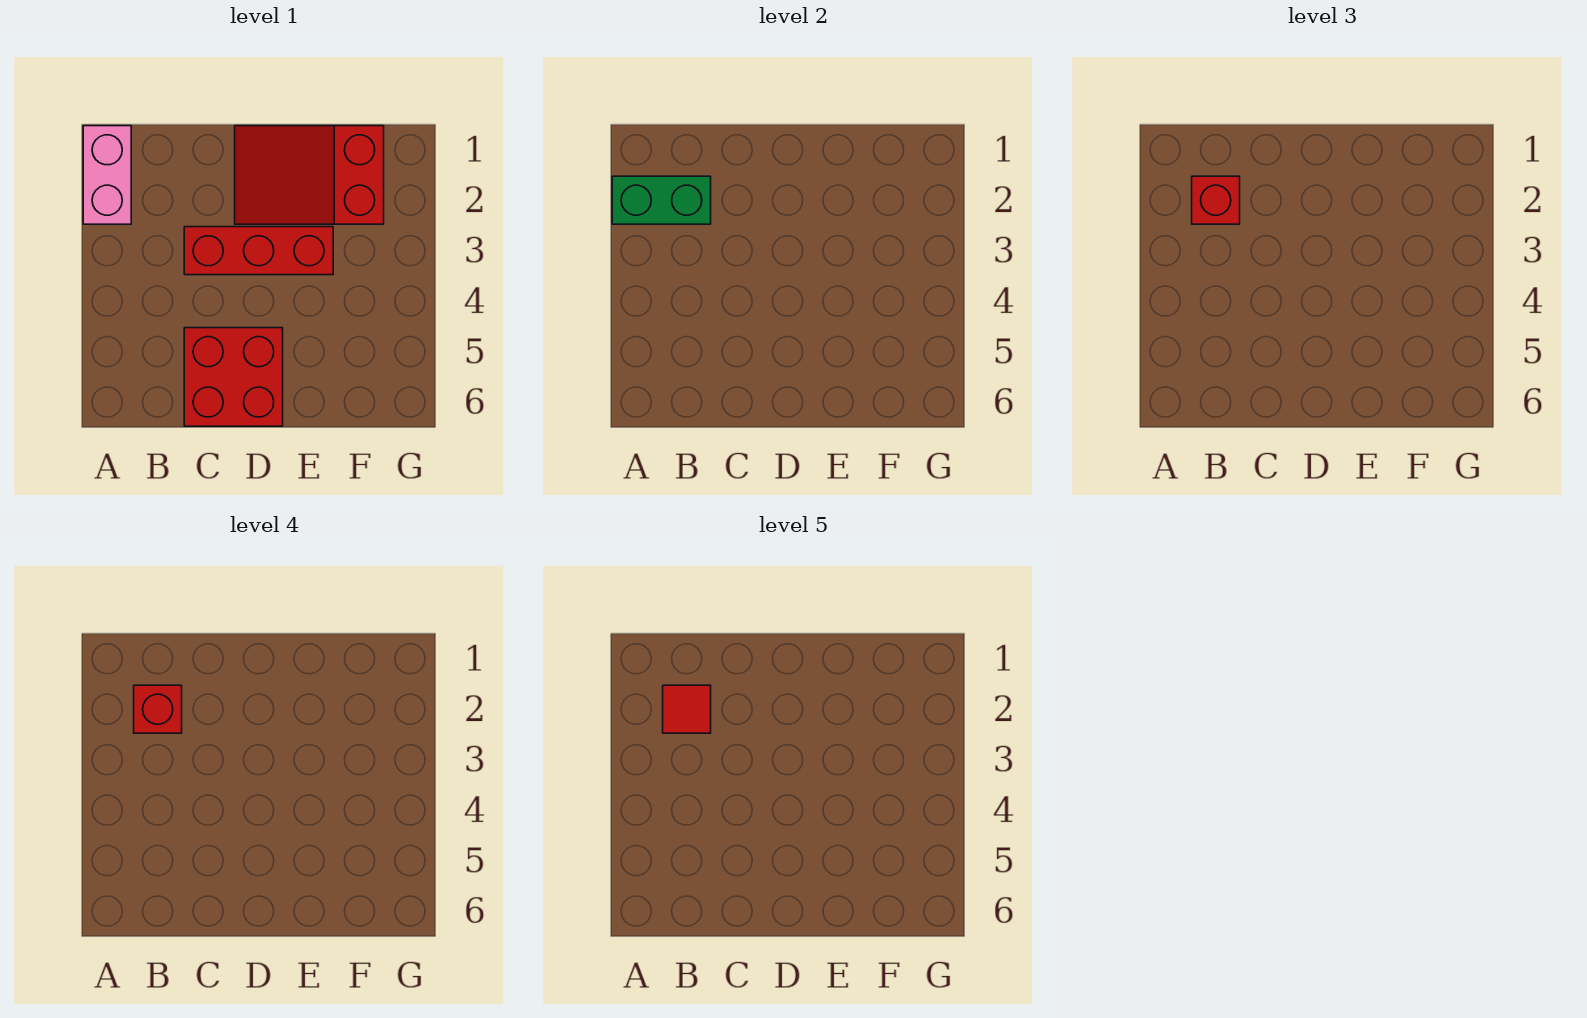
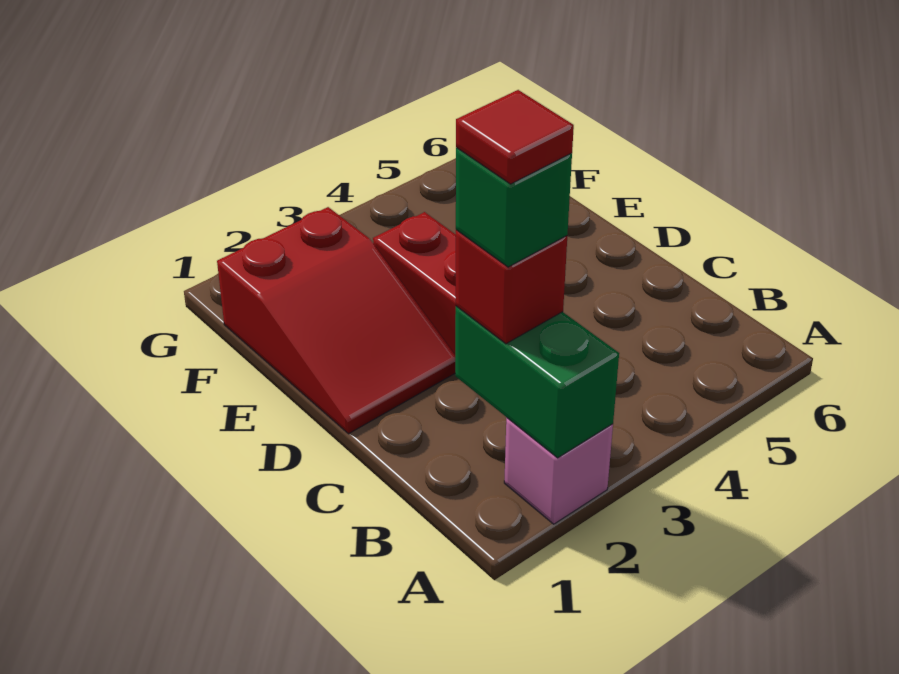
pink brick A1:A2 level 1 -> pink brick A2 level 1
red brick B2 level 4 -> green brick B2 level 4
red brick C5:D6 level 1 -> none

